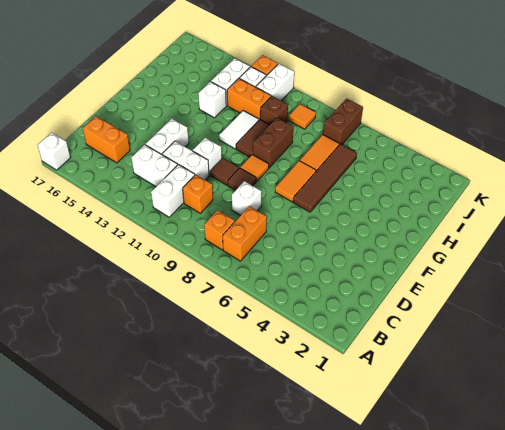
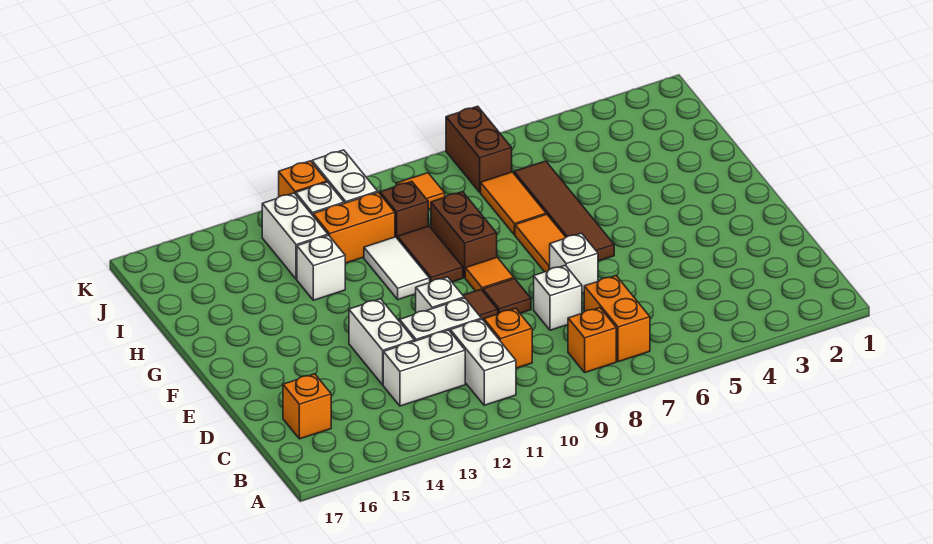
white brick A17 level 1 -> white brick E7 level 1
orange brick C15:C16 level 1 -> orange brick C16 level 1

